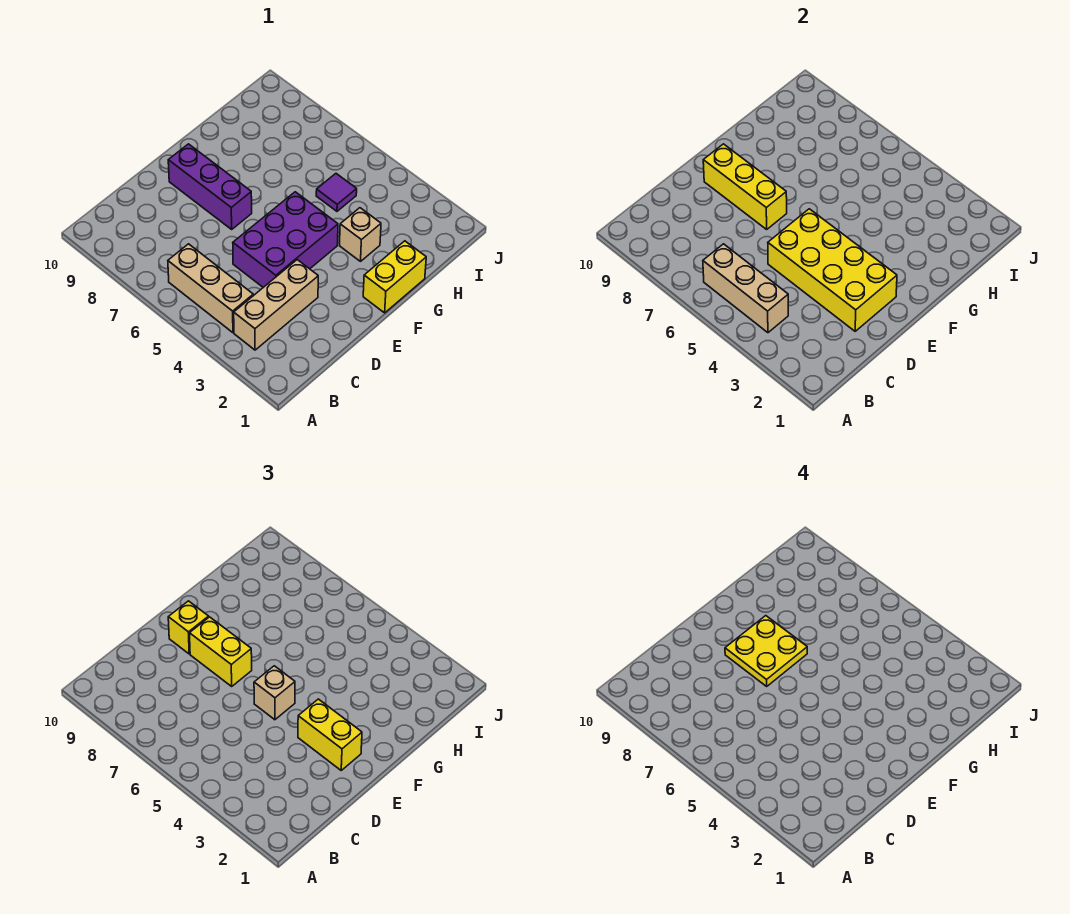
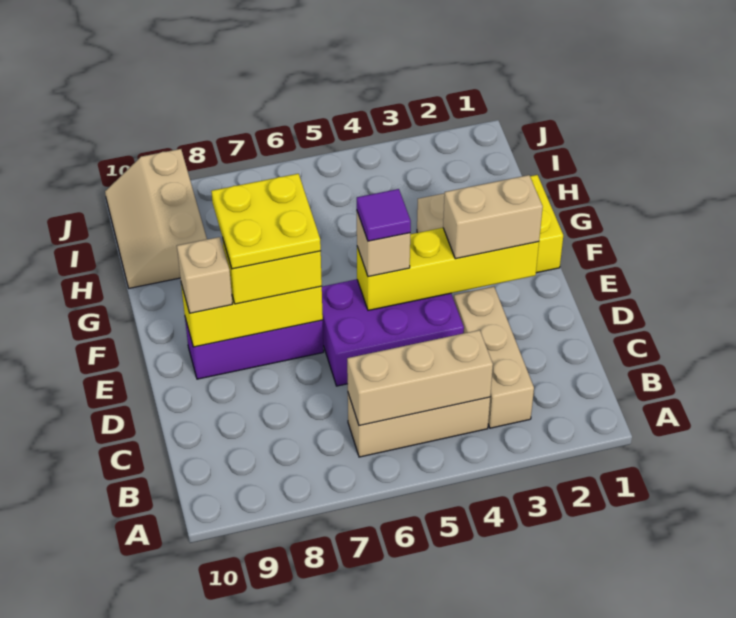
yellow brick D2:E5 level 2 -> yellow brick E2:E5 level 2
purple brick D4:F5 level 1 -> purple brick D4:E6 level 1
yellow brick E2:E3 level 3 -> tan brick E2:E3 level 3
yellow brick E9 level 3 -> tan brick E9 level 3
purple tile H5 level 1 -> purple tile E5 level 4
none -> tan slope H9:J10 level 1 top 9

